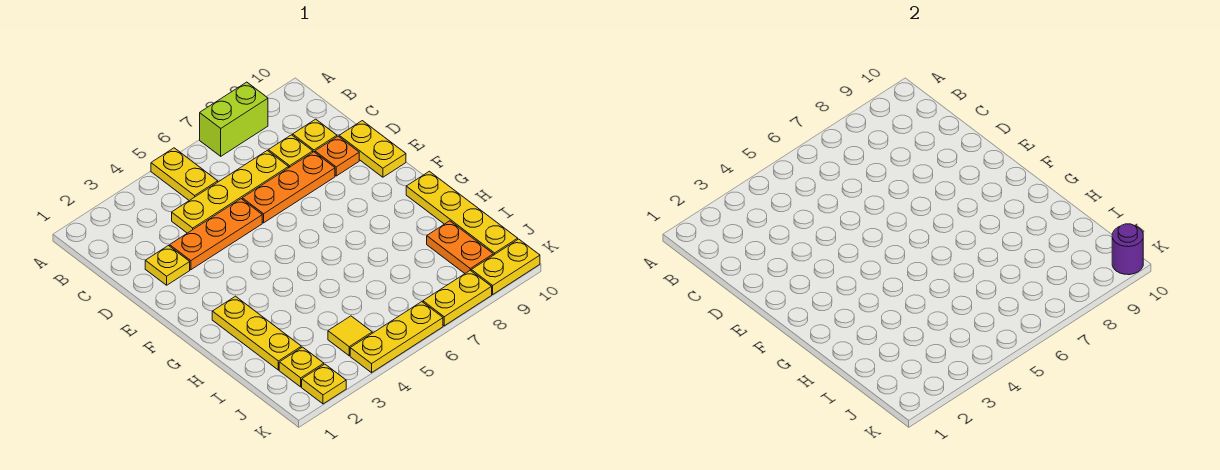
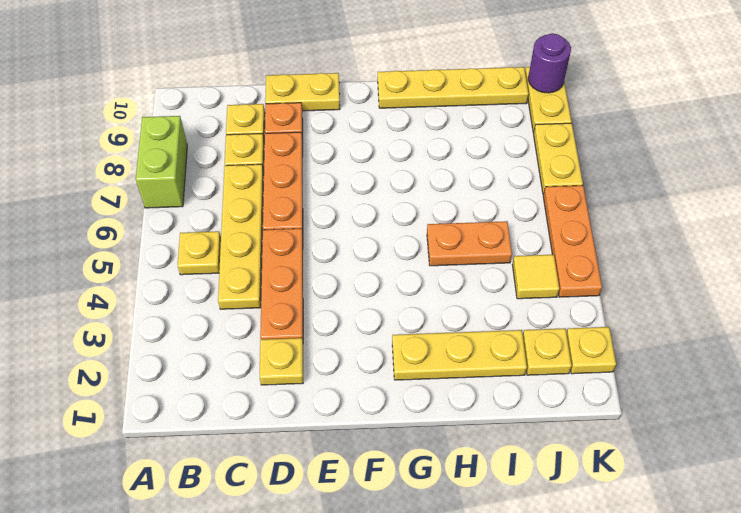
yellow plate A5:B5 level 1 -> yellow plate B5 level 1
orange plate I9:J9 level 1 -> orange plate H5:I5 level 1
yellow plate K4:K6 level 1 -> orange plate K4:K6 level 1

